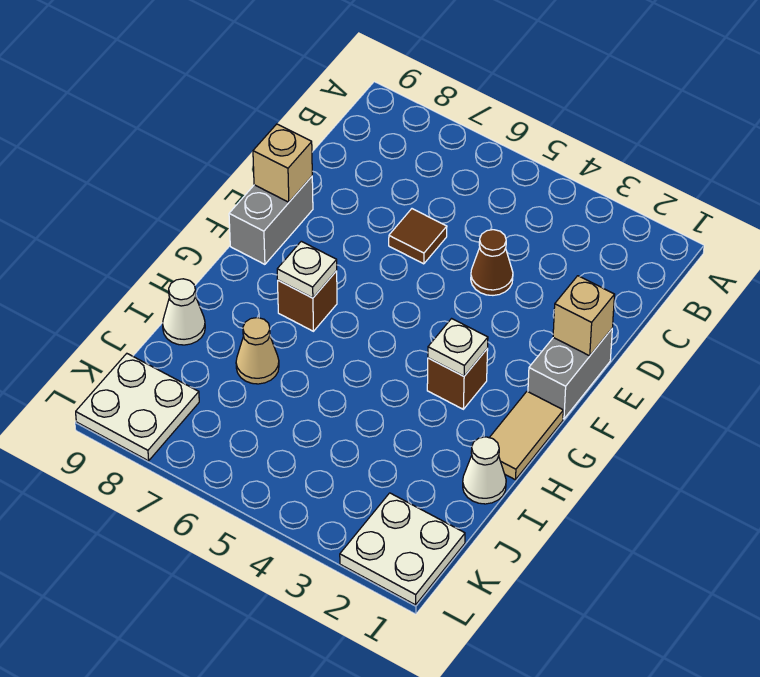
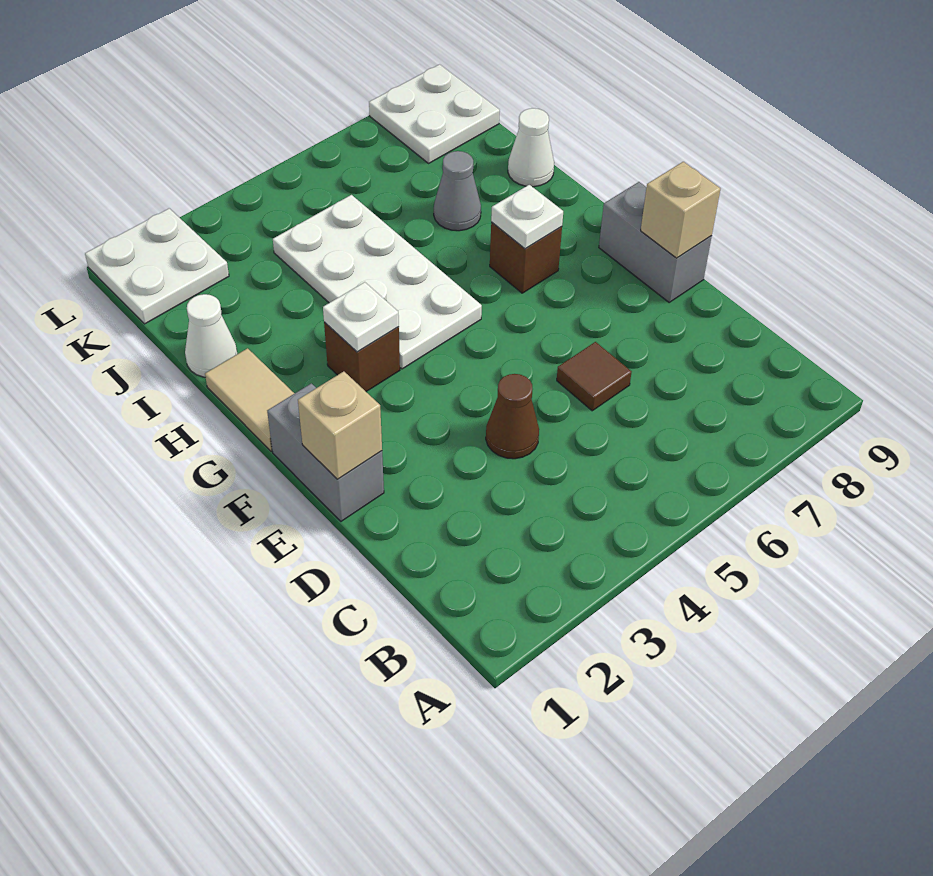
none -> white plate G4:J5 level 1
tan cone I7 level 1 -> grey cone I7 level 1

